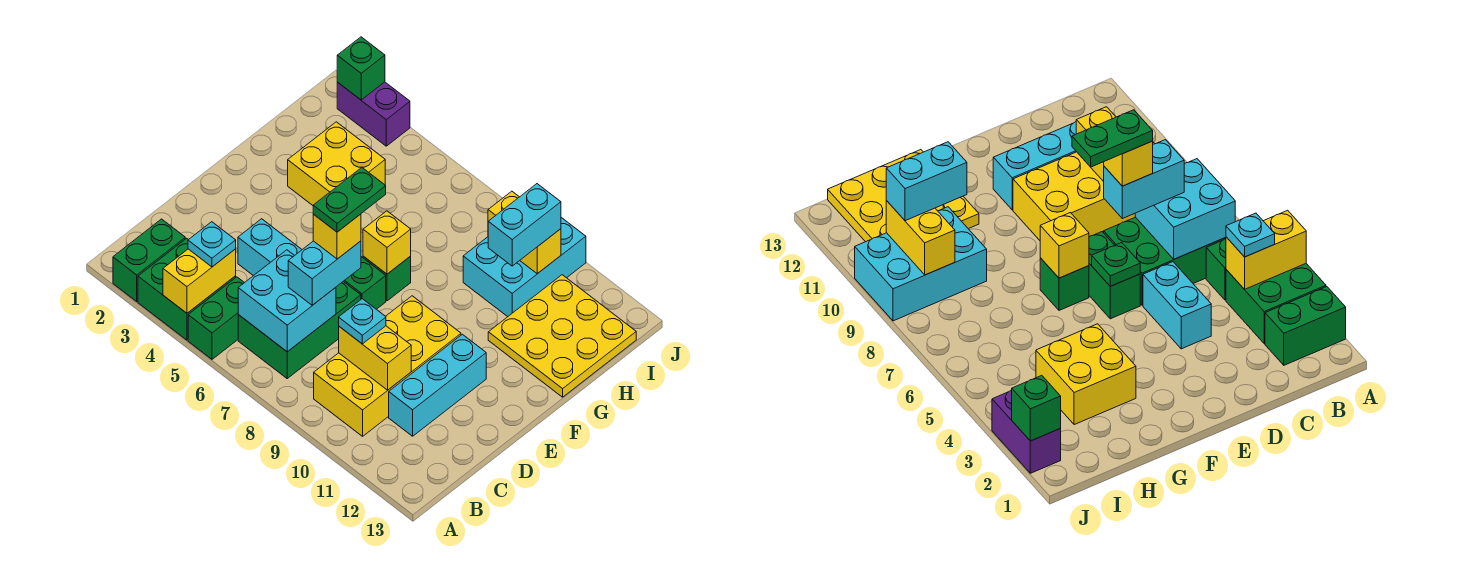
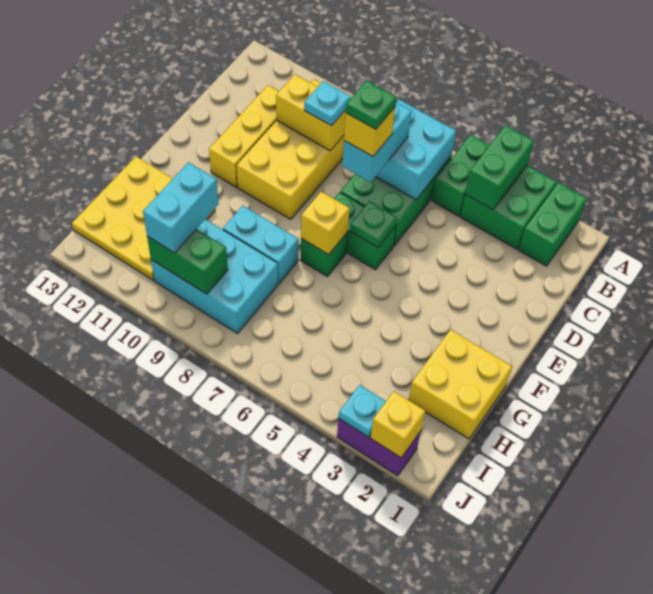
yellow brick A4:B4 level 2 -> green brick A4:B4 level 2
cyan plate B4 level 3 -> cyan plate J3 level 2
cyan brick C11:E11 level 1 -> yellow brick C11:E11 level 1
cyan brick D4:D5 level 1 -> cyan brick G8:G9 level 1
green plate D7:E7 level 5 -> green plate D7 level 5
yellow brick G3:H4 level 1 -> yellow brick G1:H2 level 1
cyan brick H9:J10 level 1 -> cyan brick H8:I10 level 1
yellow brick I9:I10 level 2 -> green brick I9:I10 level 2
green brick J2 level 2 -> yellow brick J2 level 2

